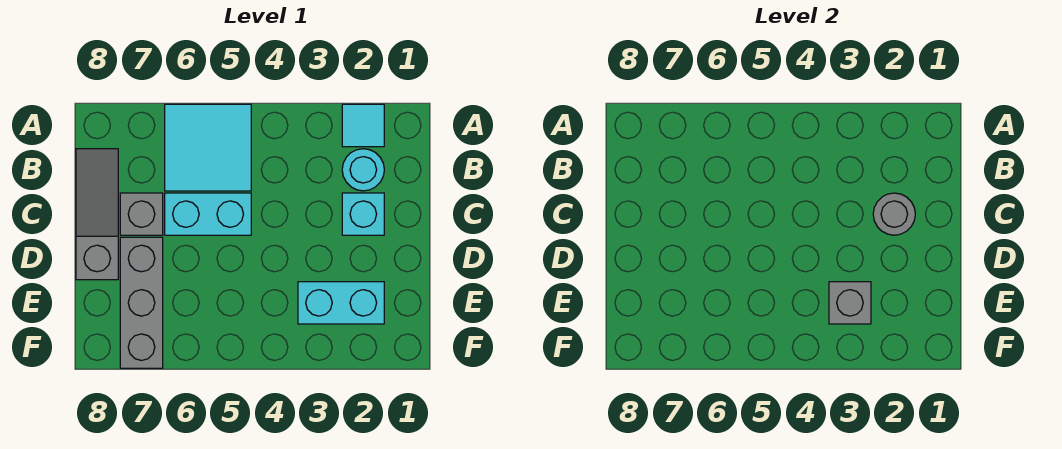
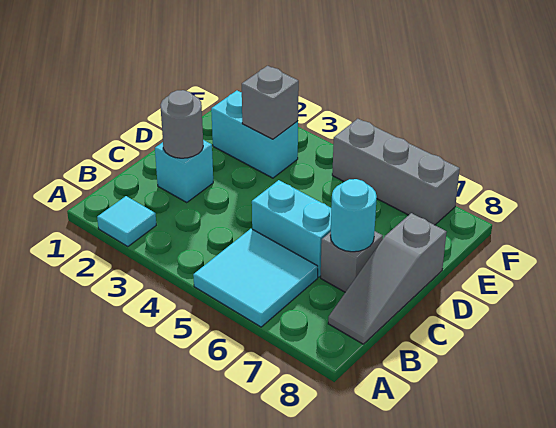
cyan round brick B2 level 1 -> cyan round brick C7 level 2
grey brick D7:F7 level 1 -> grey brick F5:F7 level 1

